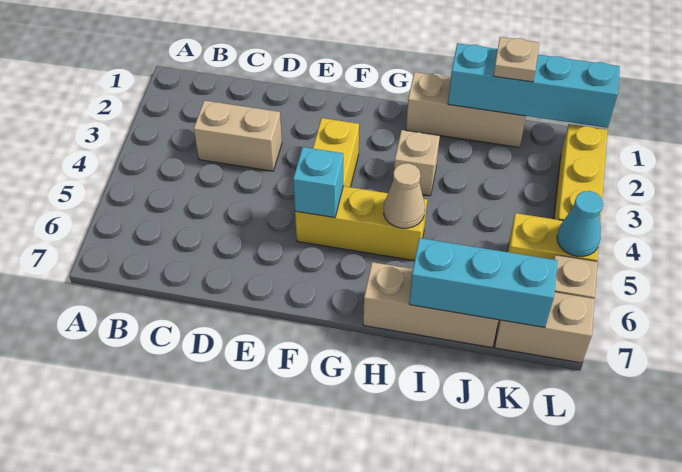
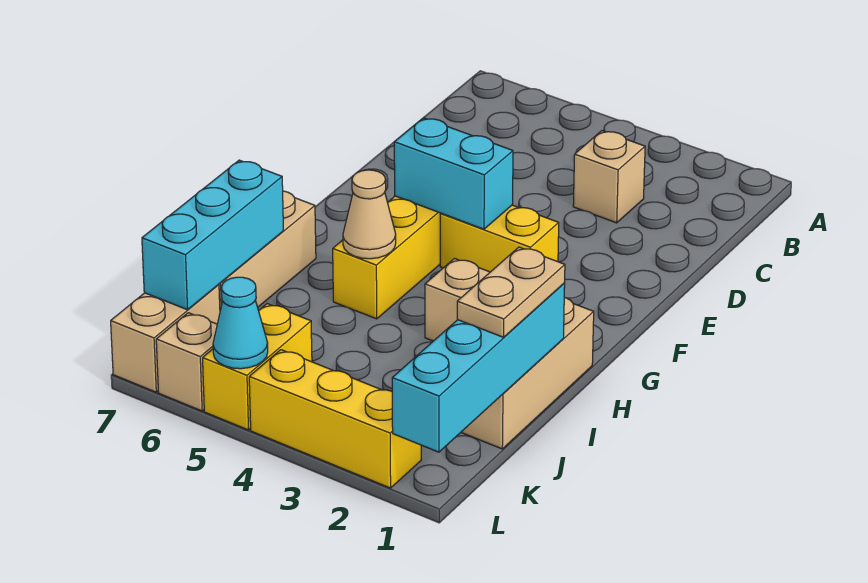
tan brick C3:D3 level 1 -> tan brick C3 level 1
cyan brick F5 level 2 -> cyan brick F4:F5 level 2
tan plate J1 level 3 -> tan plate I1:J1 level 3

